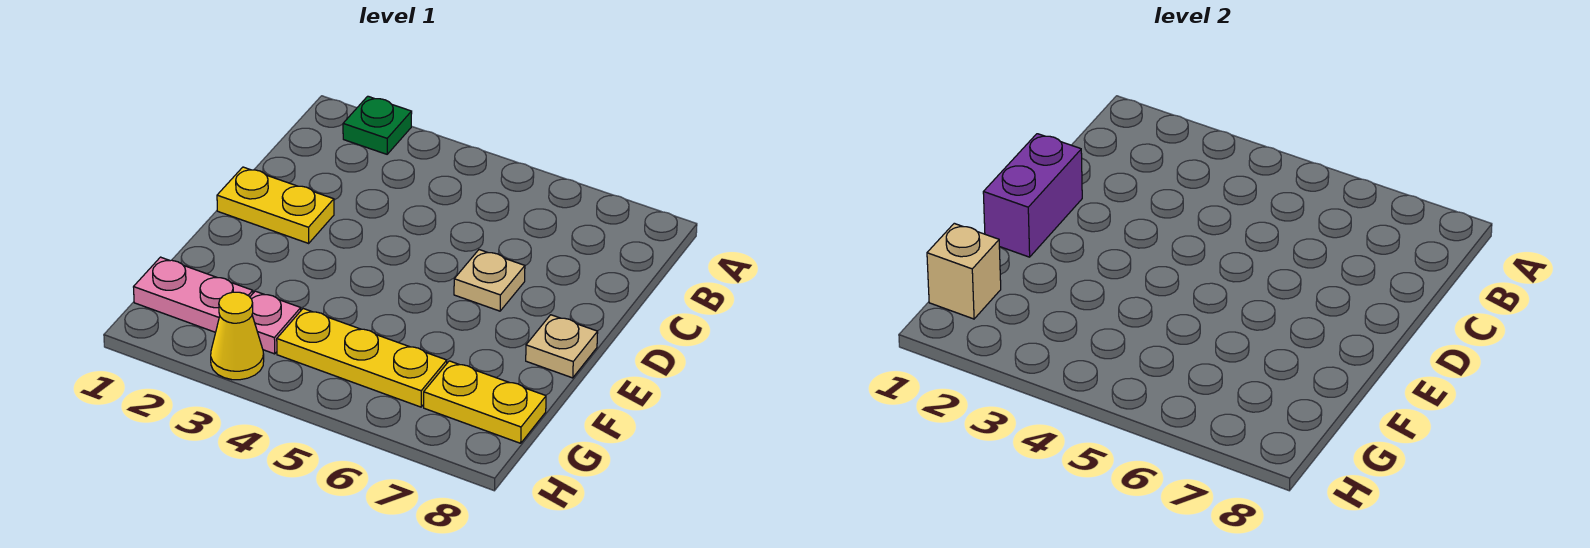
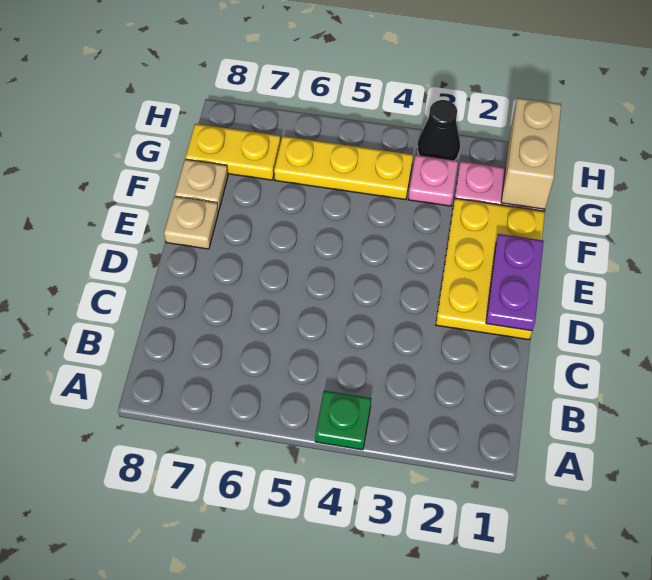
green plate A2 level 1 -> green plate A4 level 1
yellow plate D1:D2 level 1 -> yellow plate D1:F2 level 1
purple brick D1:E1 level 2 -> purple plate D1:E1 level 2
tan plate D6 level 1 -> tan plate F8 level 1
tan brick G1 level 2 -> tan brick G1:H1 level 2
yellow cone H3 level 1 -> black cone H3 level 1

